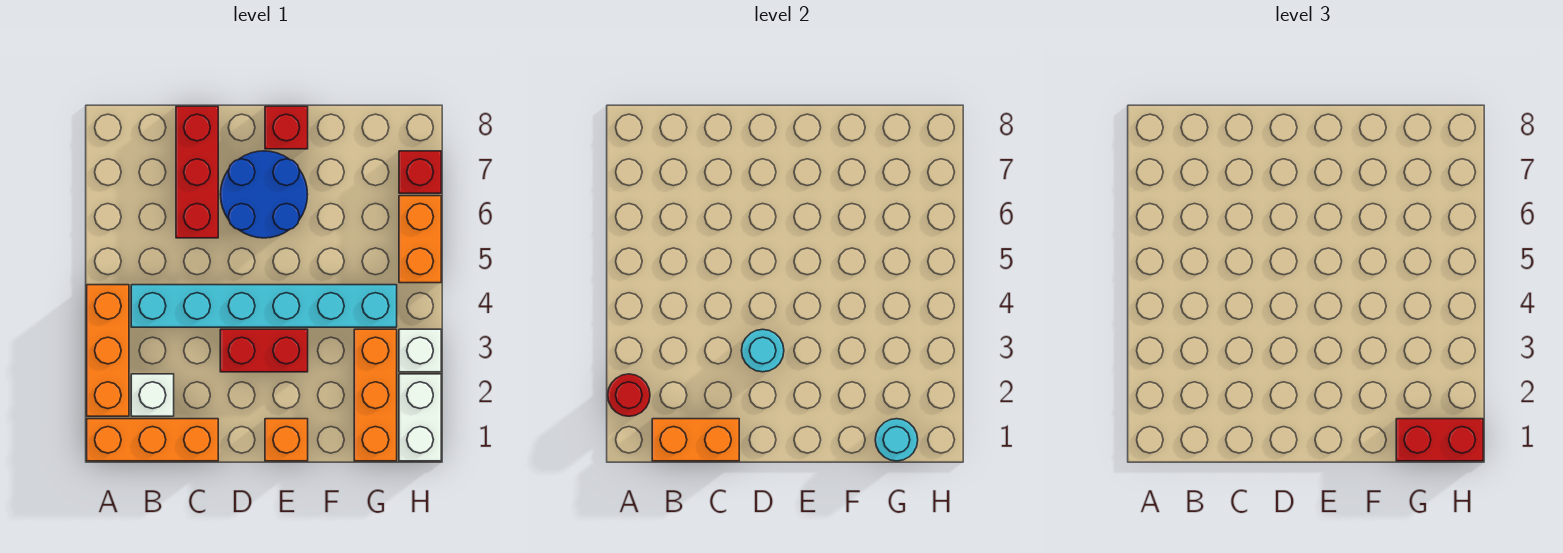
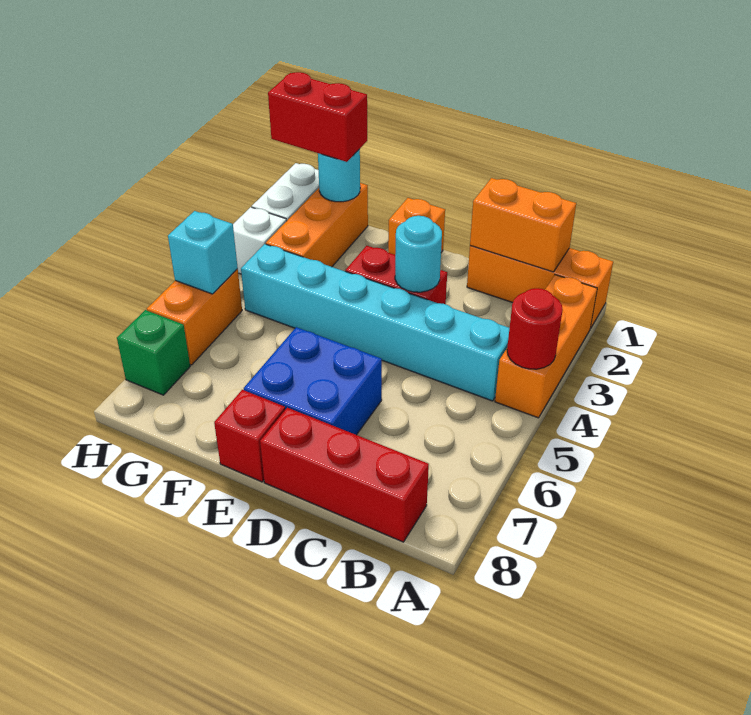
red round brick A2 level 2 -> red round brick A4 level 2
white brick B2 level 1 -> none
red brick C6:C8 level 1 -> red brick B8:D8 level 1
blue round brick D6:E7 level 1 -> blue brick D6:E7 level 1
none -> cyan brick H5 level 2
red brick H7 level 1 -> green brick H7 level 1

